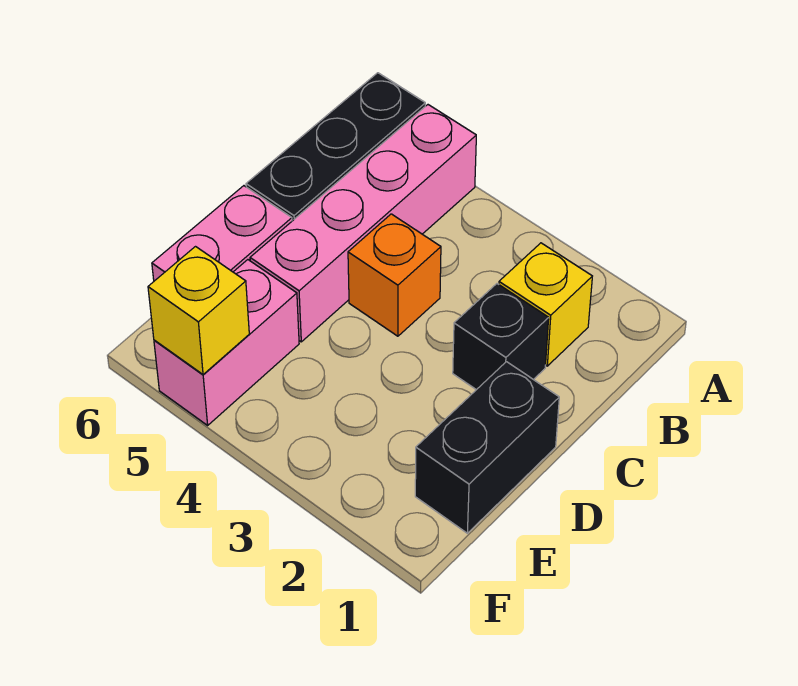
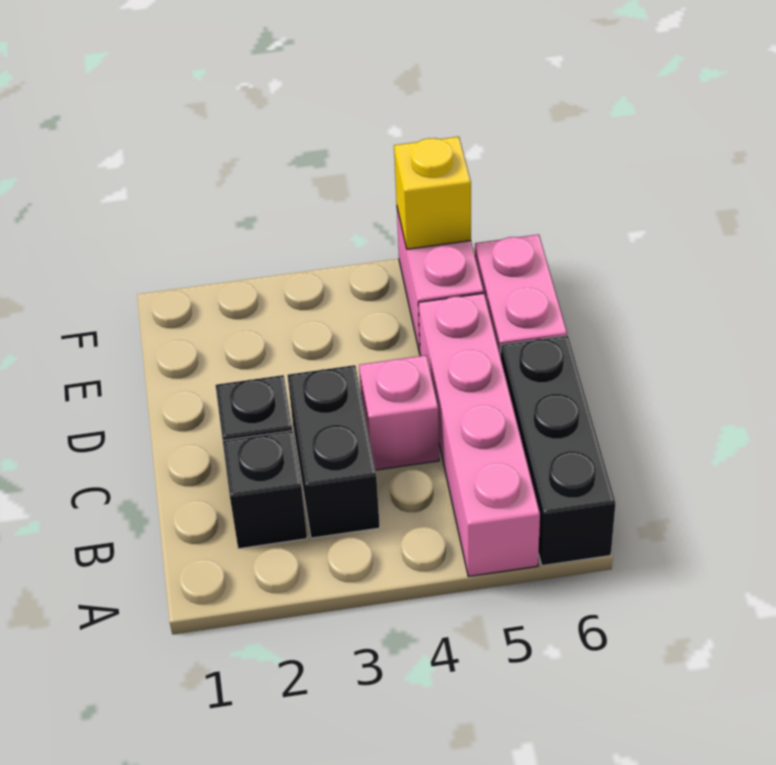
yellow brick B2 level 1 -> black brick B2 level 1
orange brick C4 level 1 -> pink brick C4 level 1
black brick D1:E1 level 1 -> black brick B3:C3 level 1

